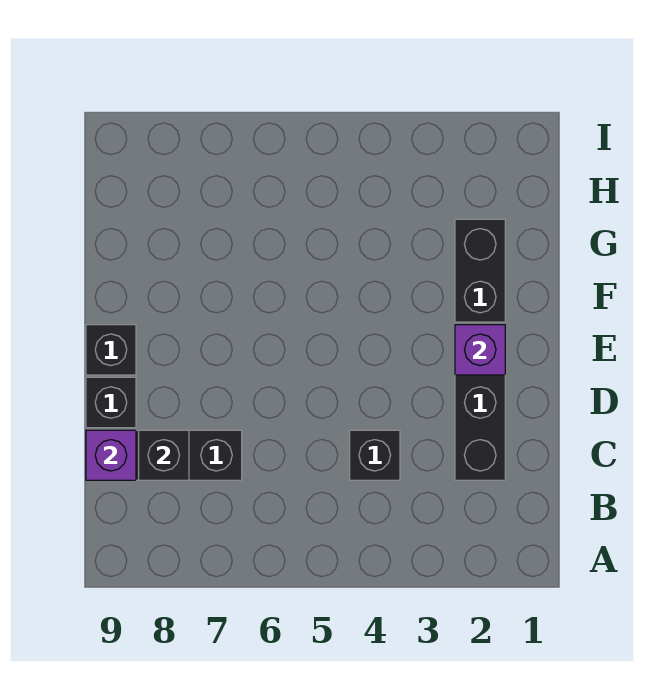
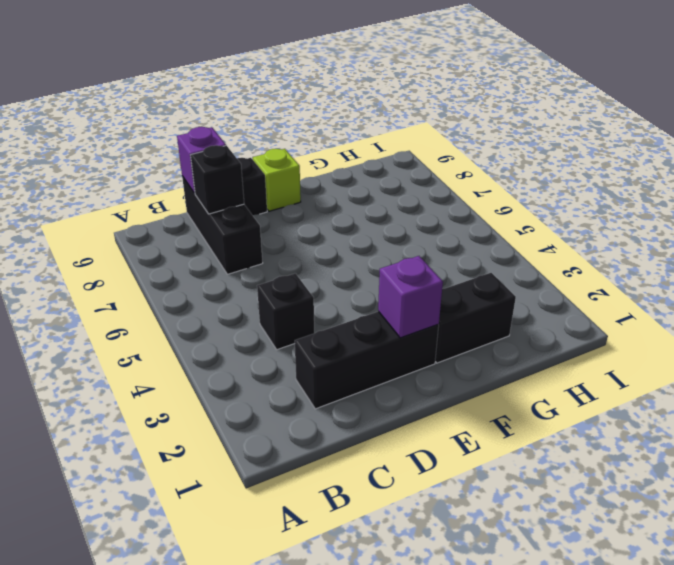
black brick E9 level 1 -> lime brick E9 level 1

